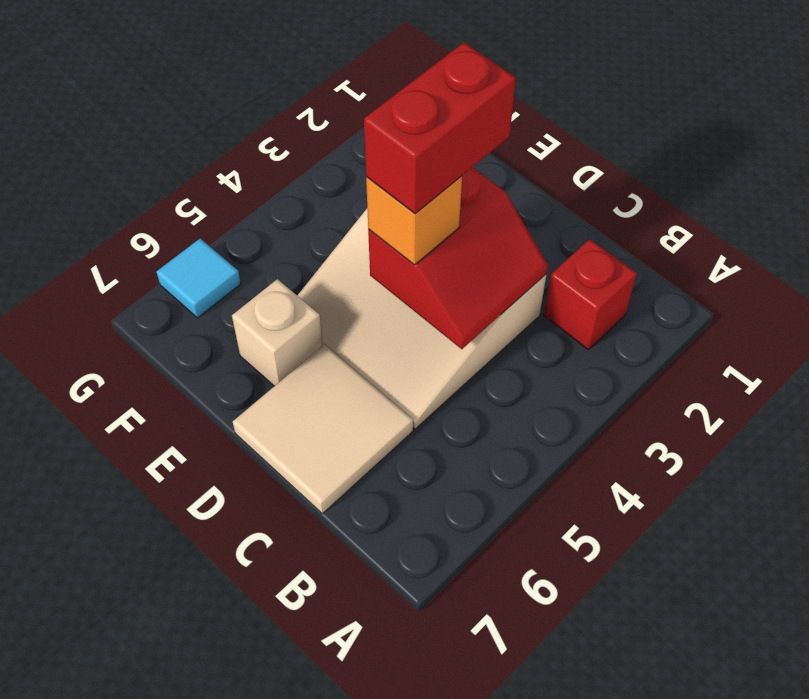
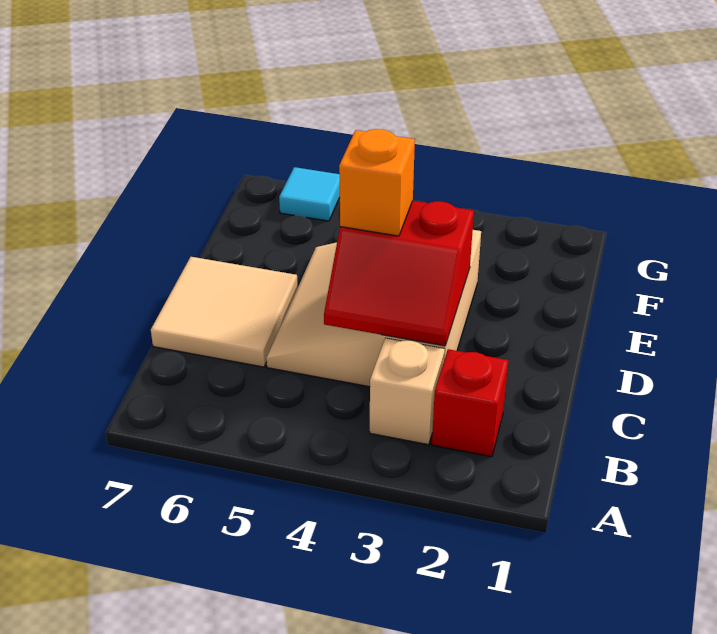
red brick D3:D4 level 4 -> none
tan brick E6 level 1 -> tan brick B3 level 1

